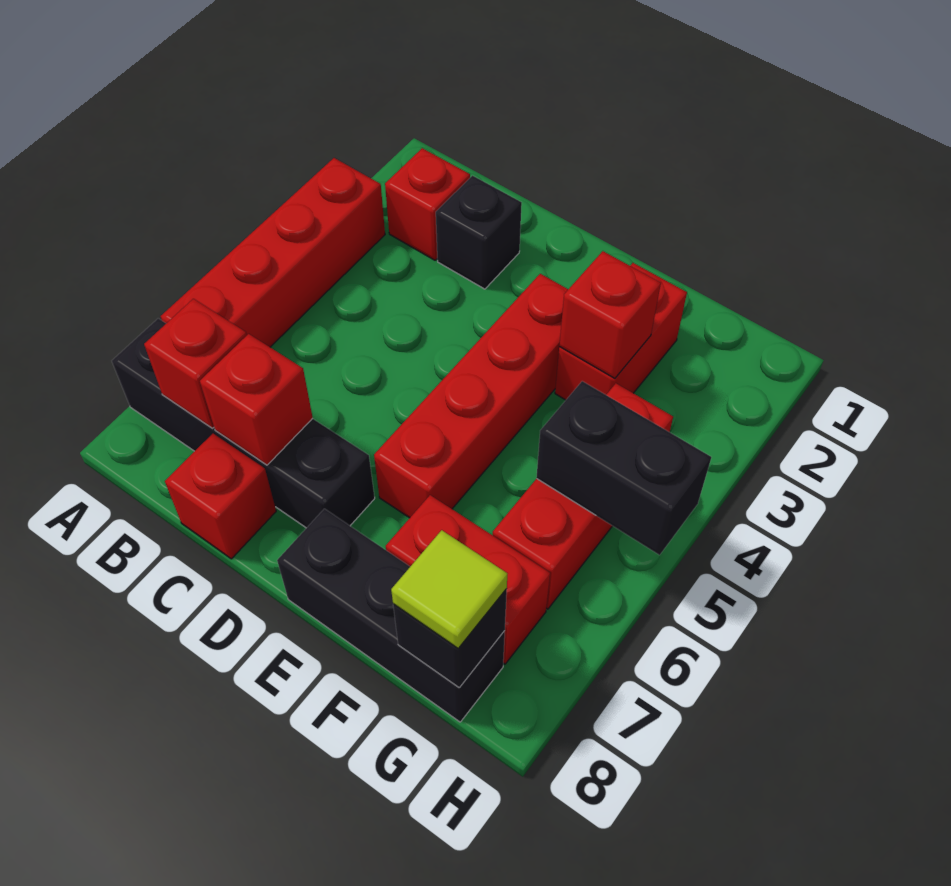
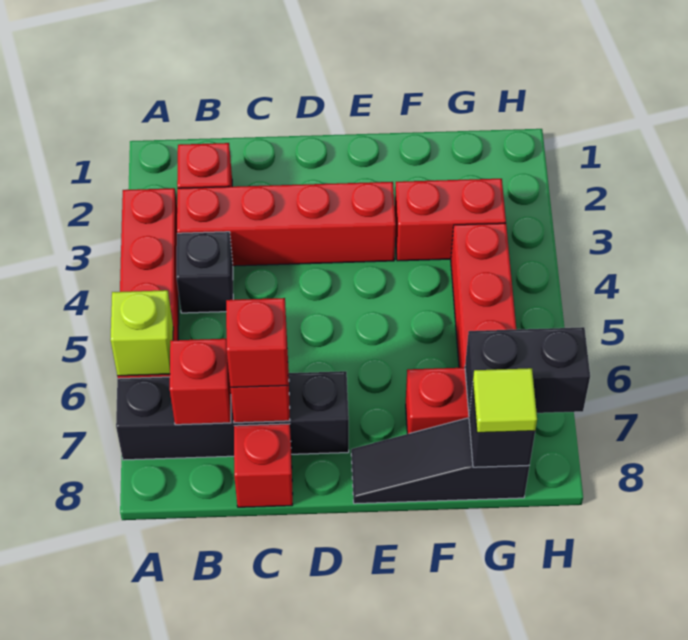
none -> lime brick A6 level 2
black brick C2 level 1 -> black brick B4 level 1
red brick E3:E6 level 1 -> red brick B3:E3 level 1
black brick E8:G8 level 1 -> black slope E8:G8 level 1 top G
red brick F2:F3 level 1 -> red brick F3:G3 level 1
red brick F3 level 2 -> red brick C7 level 3
black brick G5:H5 level 2 -> black brick G7:H7 level 2

